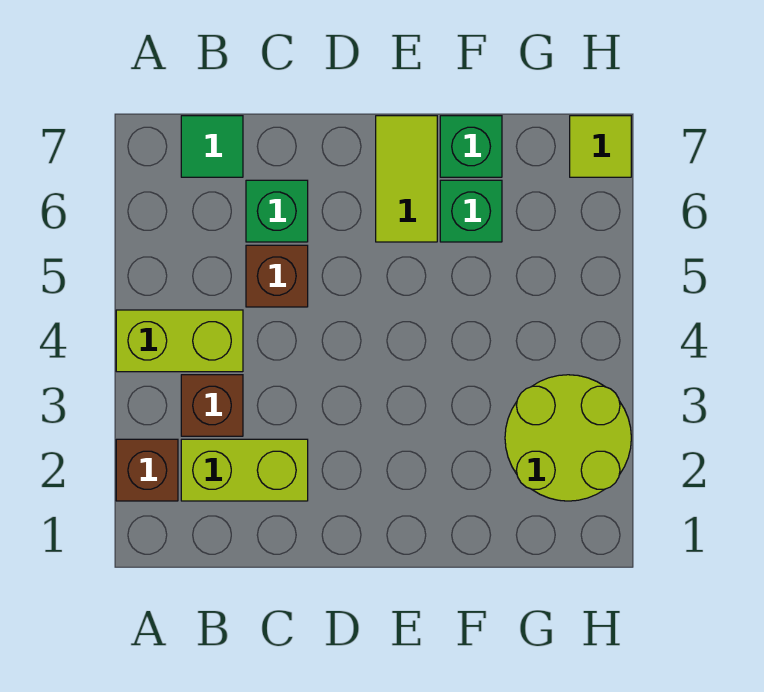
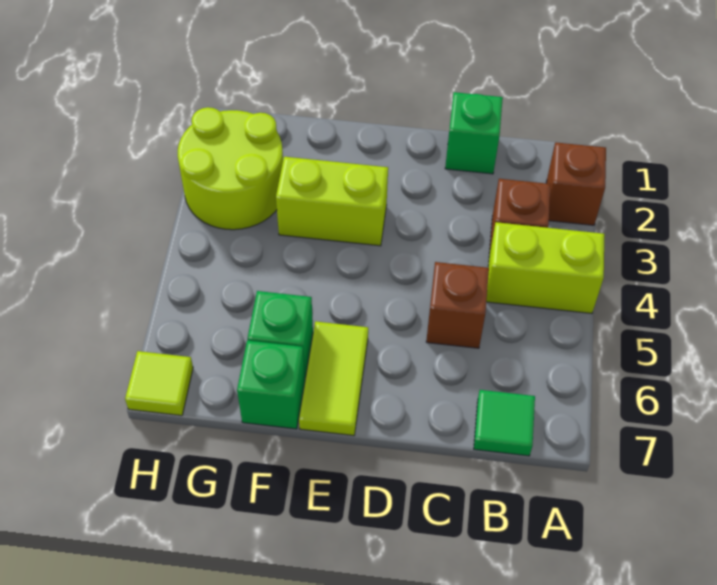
lime brick B2:C2 level 1 -> lime brick E3:F3 level 1
green brick C6 level 1 -> green brick C1 level 1

